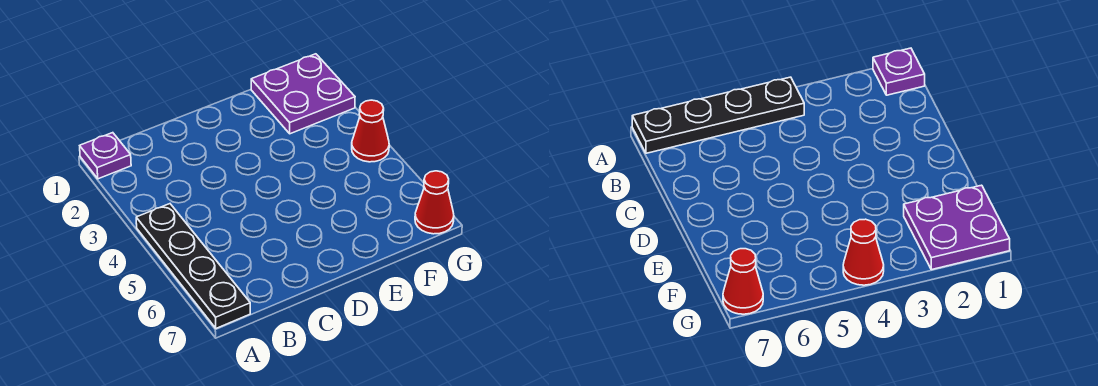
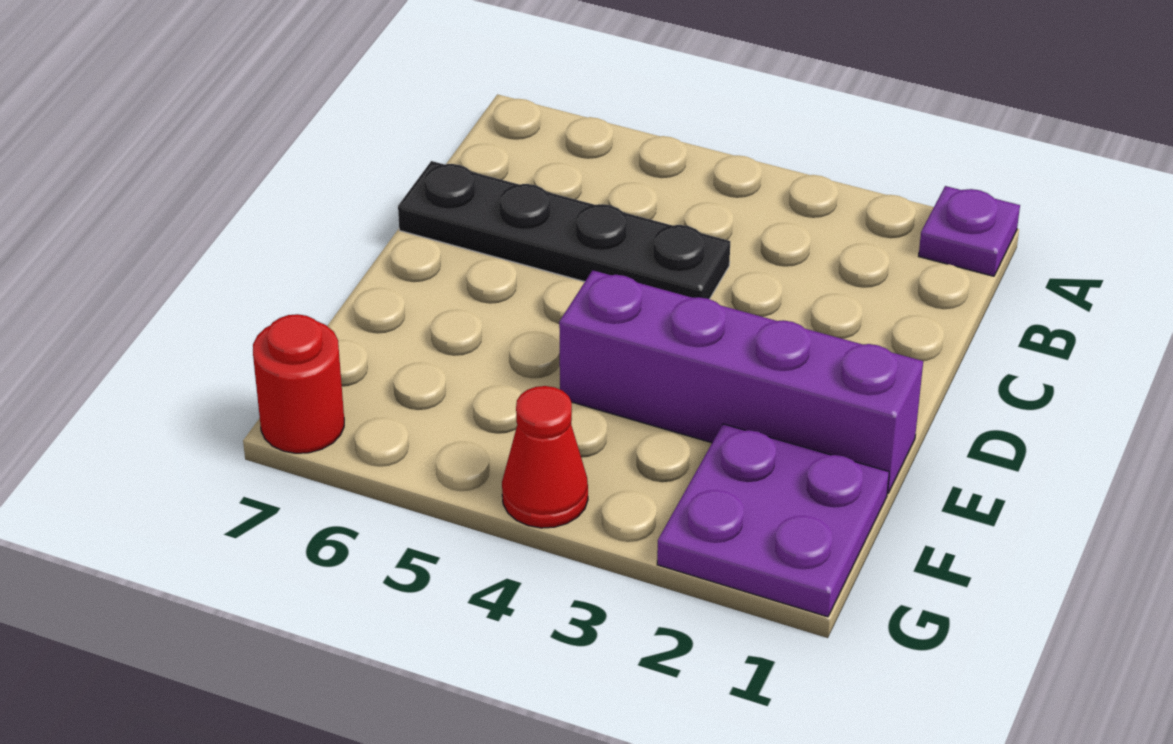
black plate A4:A7 level 1 -> black plate C4:C7 level 1
none -> purple brick E1:E4 level 1
red cone G7 level 1 -> red round brick G7 level 1

